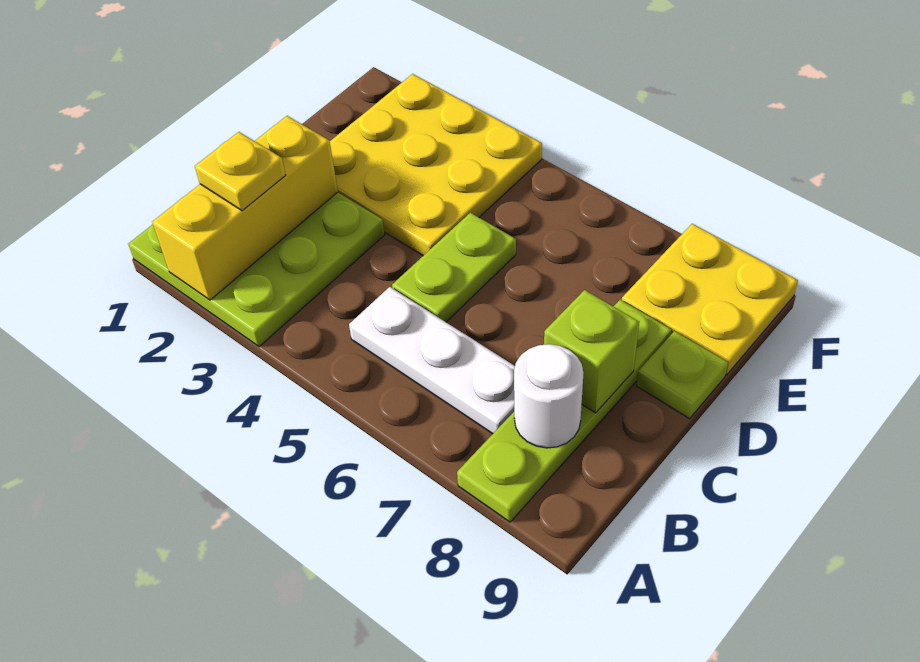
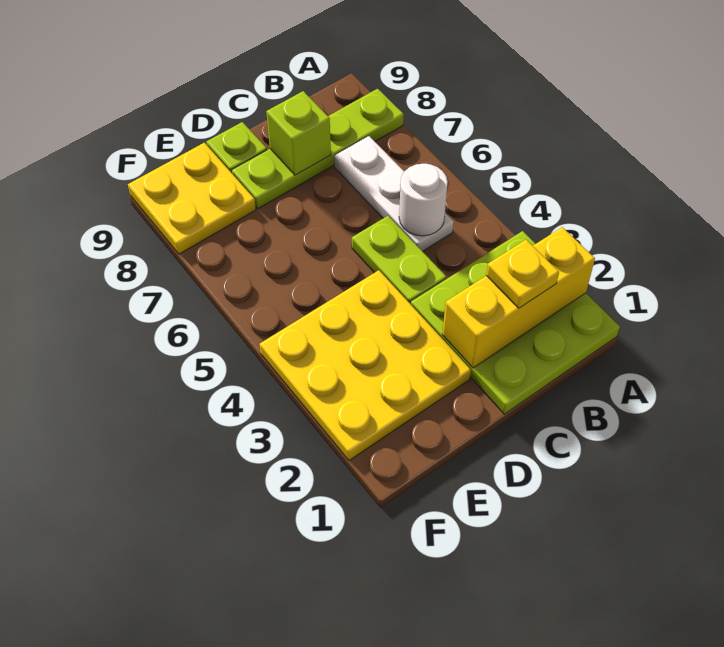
white round brick B8 level 2 -> white round brick B5 level 2
lime plate C5:D5 level 1 -> lime plate C4:C5 level 1

